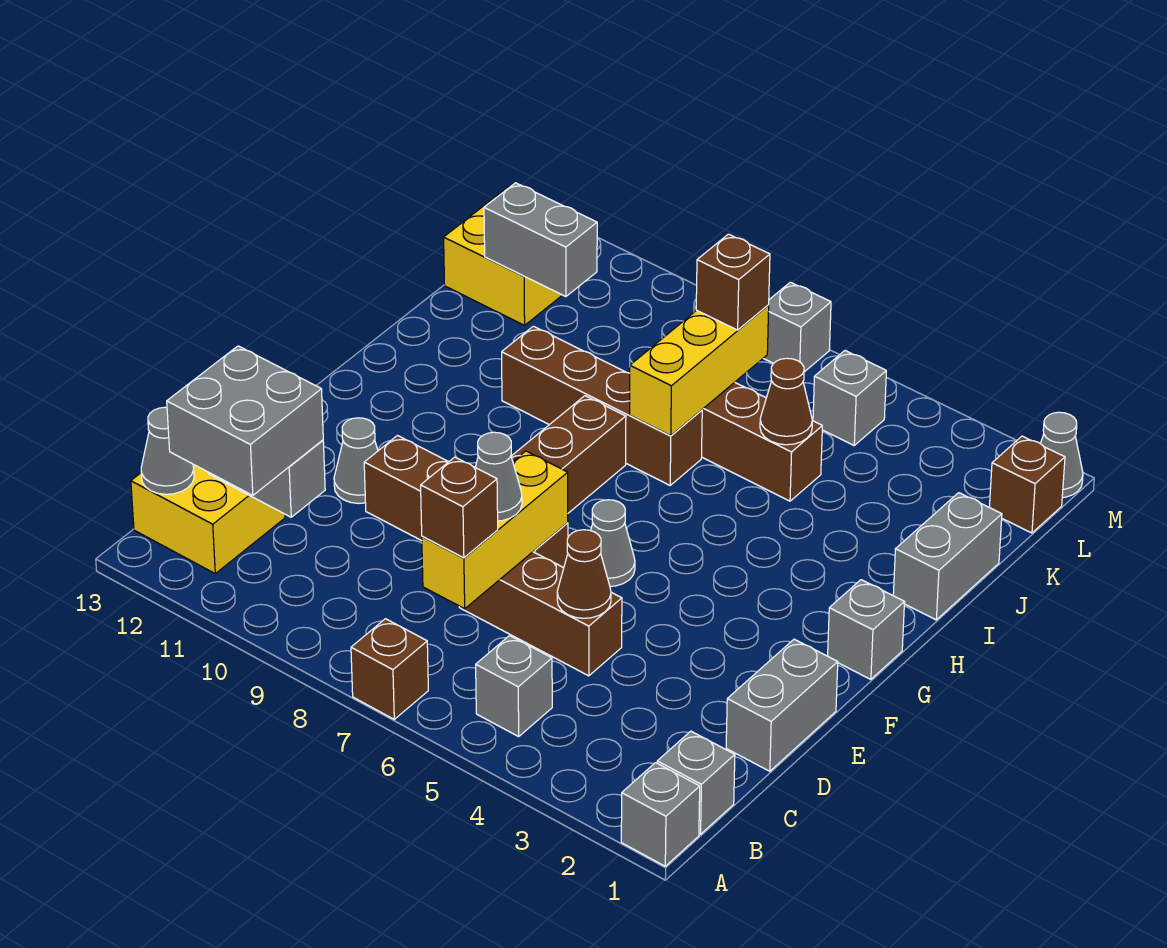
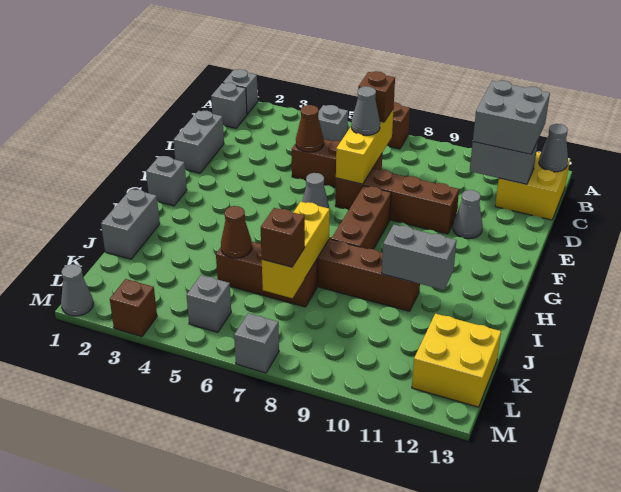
grey brick K11:K12 level 2 -> grey brick I10:I11 level 2
brown brick L1 level 1 -> brown brick M3 level 1

